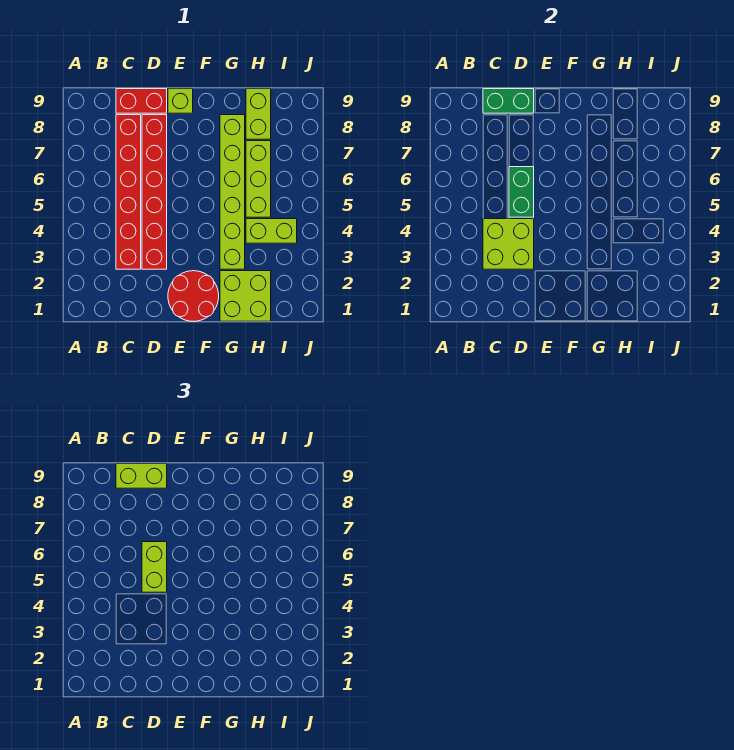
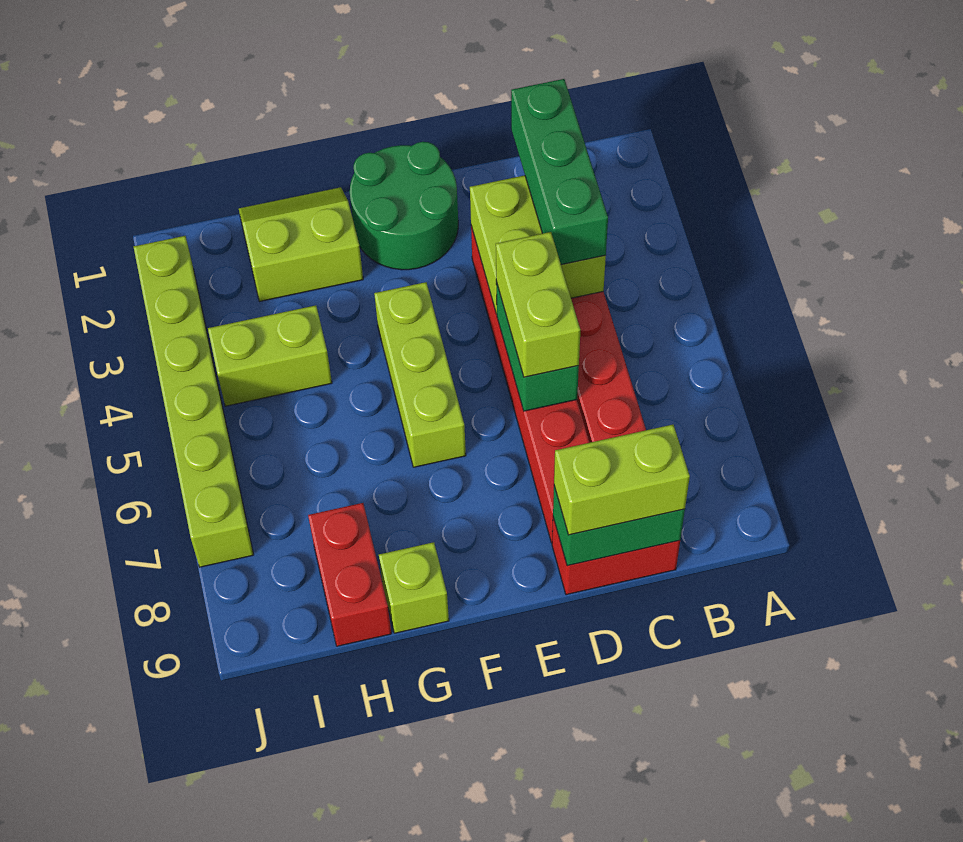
none -> green brick C2:C4 level 3
red round brick E1:F2 level 1 -> green round brick E1:F2 level 1
lime brick E9 level 1 -> lime brick G9 level 1
lime brick G1:H2 level 1 -> lime slope G1:H2 level 1 top 2
lime brick G3:G8 level 1 -> lime brick J2:J7 level 1
lime brick H5:H7 level 1 -> lime brick F4:F6 level 1
lime brick H8:H9 level 1 -> red brick H8:H9 level 1

